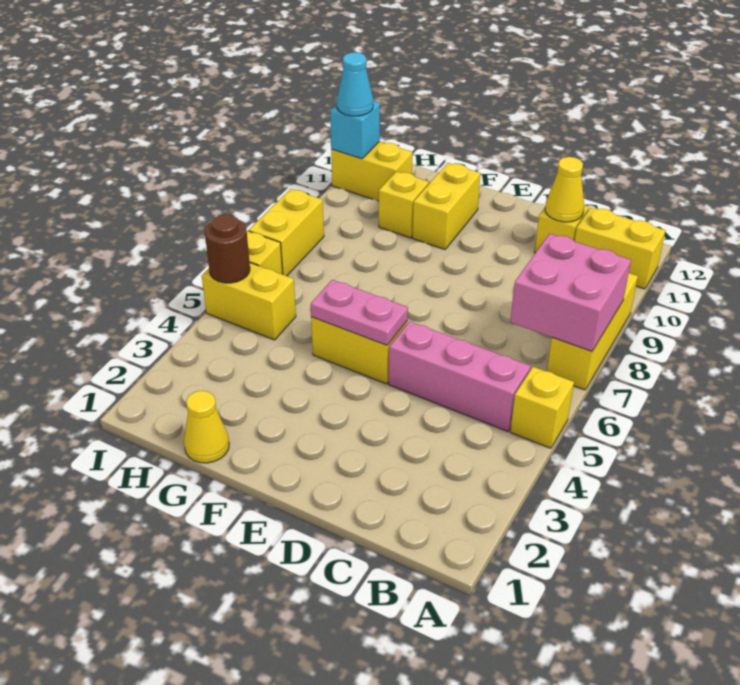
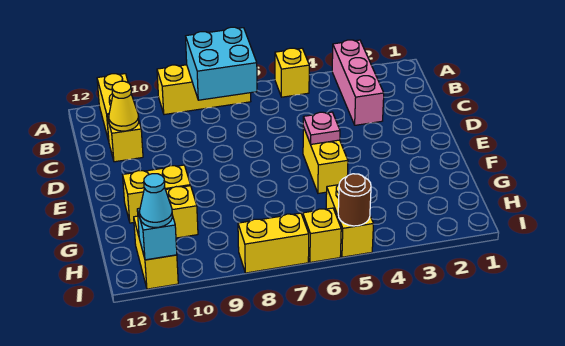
pink brick A7:B8 level 2 -> cyan brick A7:B8 level 2
pink brick B5:D5 level 1 -> pink brick A3:C3 level 1
pink plate E5:F5 level 2 -> pink plate E5 level 2
yellow cone G1 level 1 -> none

